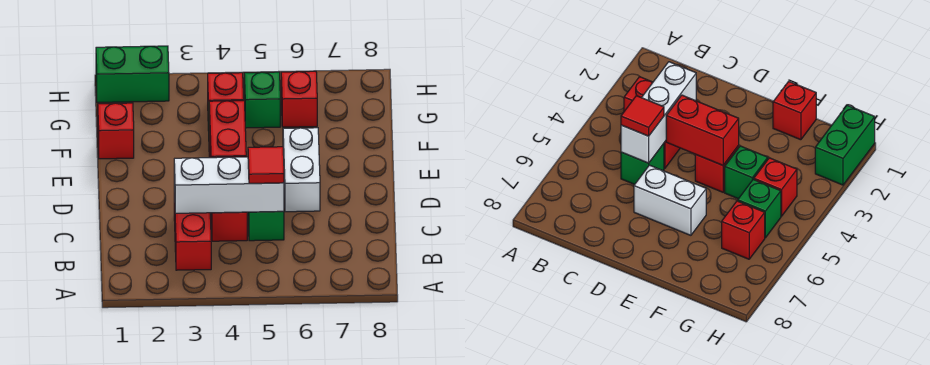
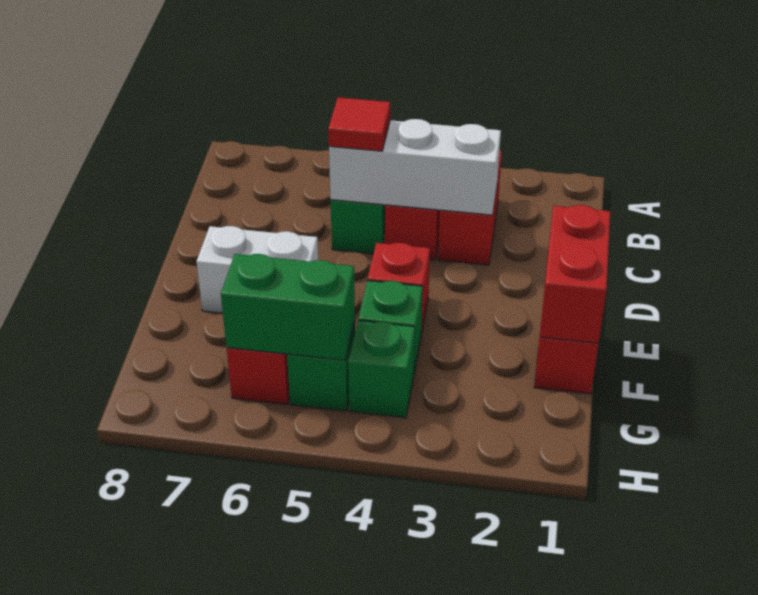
red brick D4:E4 level 2 -> red brick E1:F1 level 2
white brick D6:E6 level 1 -> white brick E6:E7 level 1
red brick G4 level 1 -> green brick G4 level 1
green brick H1:H2 level 1 -> green brick G5:G6 level 2

